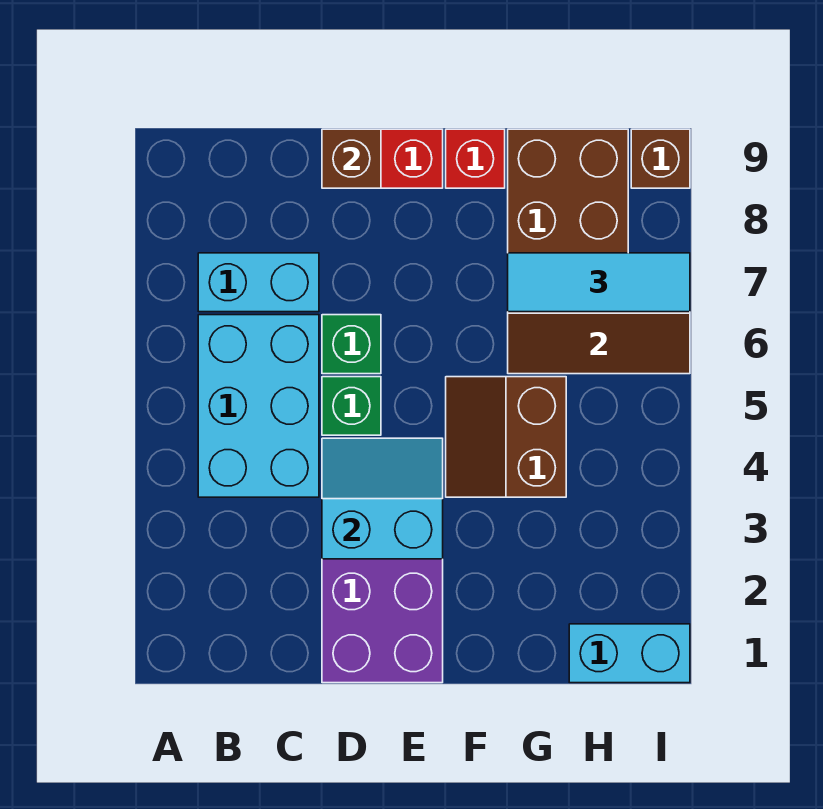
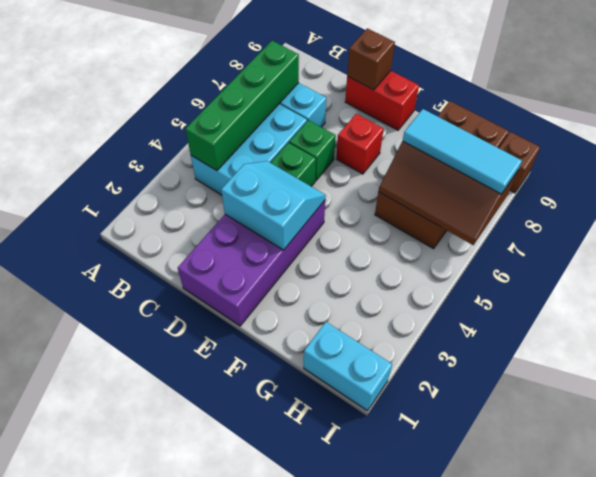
none -> green brick B4:B7 level 2
brown slope F4:G5 level 1 top G -> none
red brick F9 level 1 -> red brick E7 level 1

